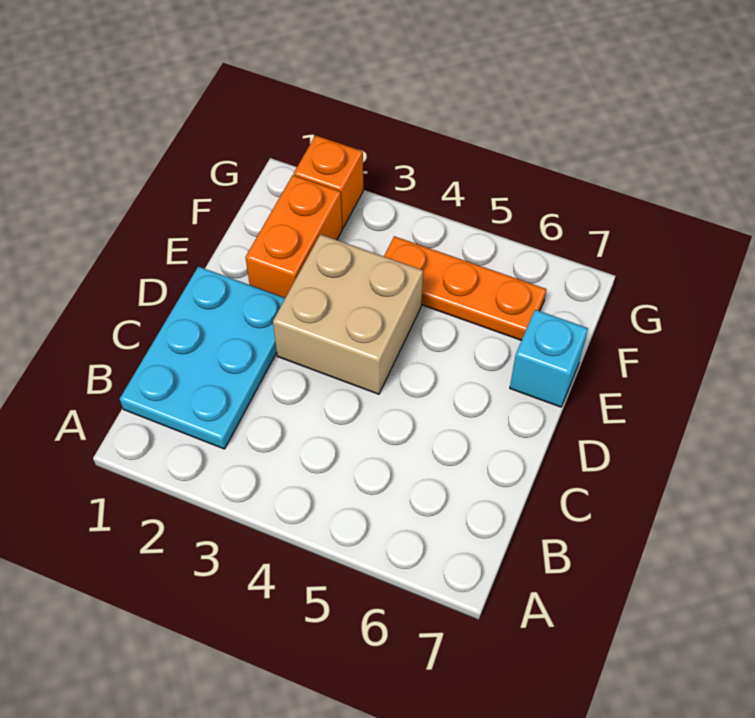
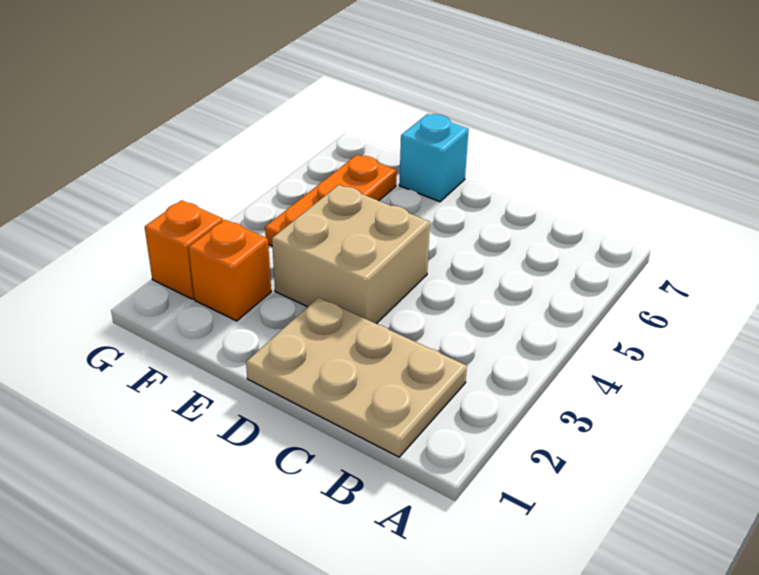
cyan plate B1:D2 level 1 -> tan plate B1:D2 level 1
orange brick E2:F2 level 1 -> orange brick F2 level 1

